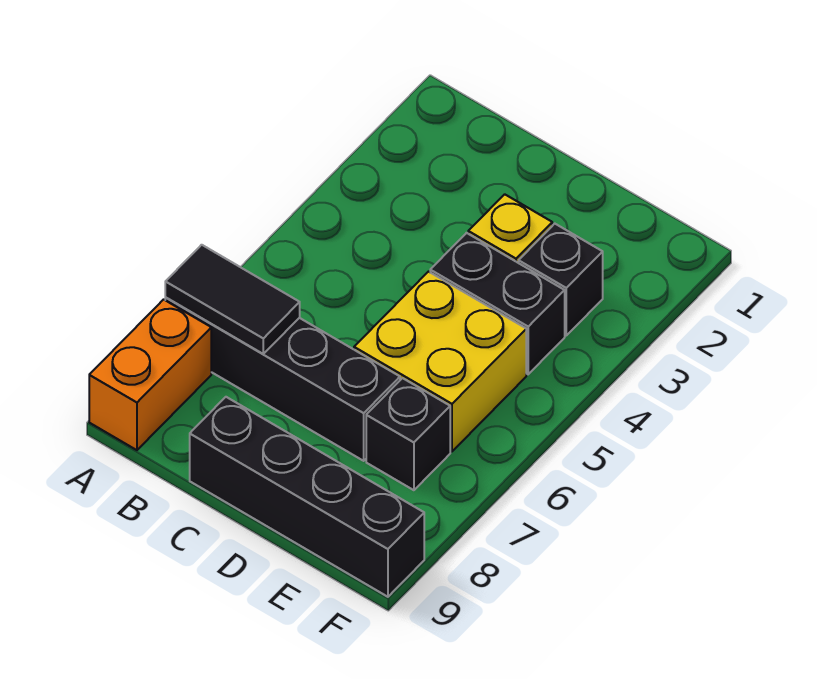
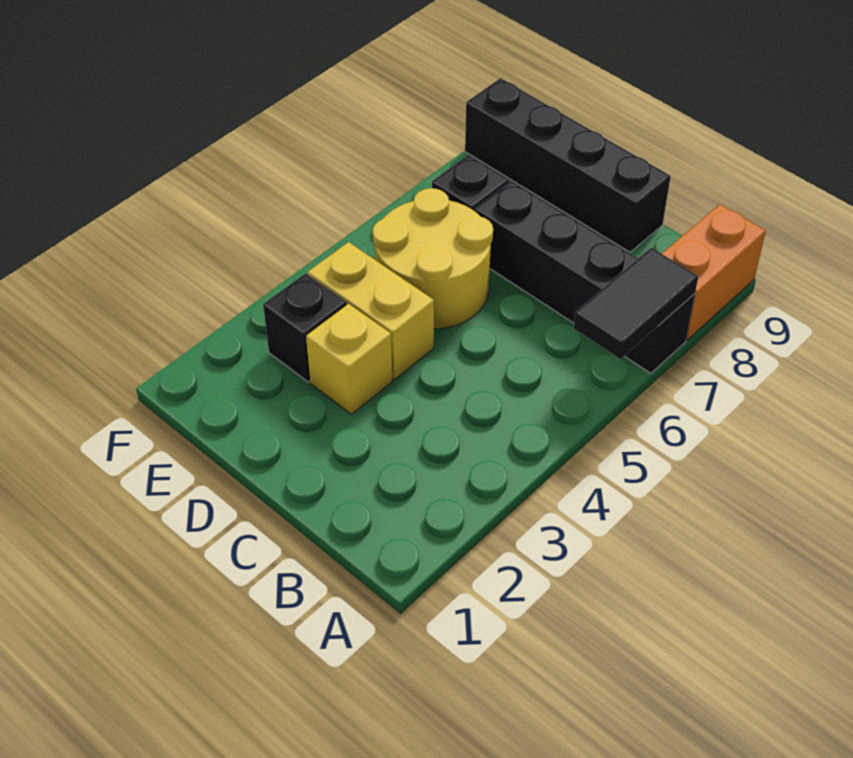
black tile A7:B7 level 2 -> black tile A6:A7 level 2
black brick D4:E4 level 1 -> yellow brick D4:E4 level 1
yellow brick D5:E6 level 1 -> yellow round brick D5:E6 level 1

